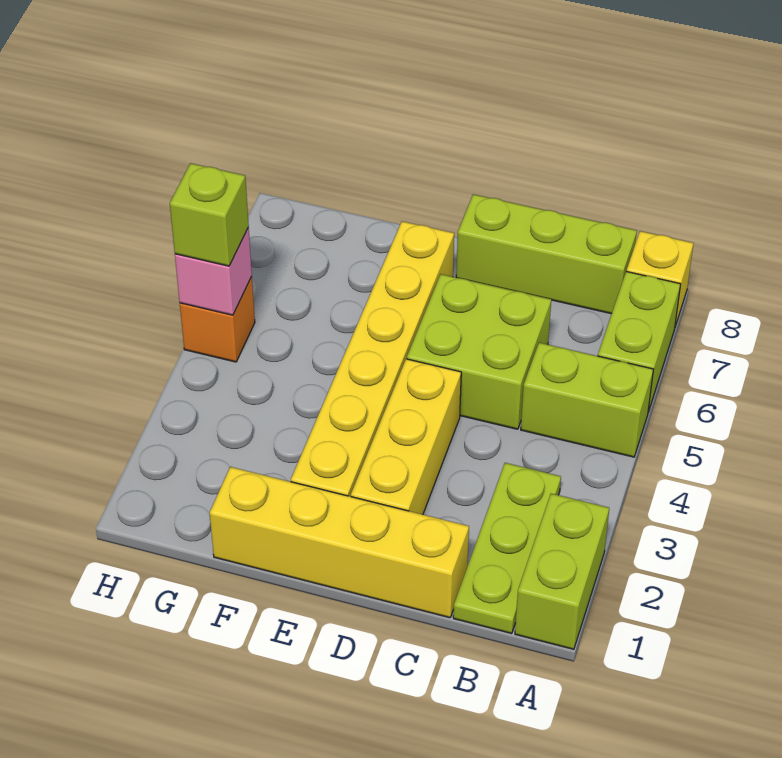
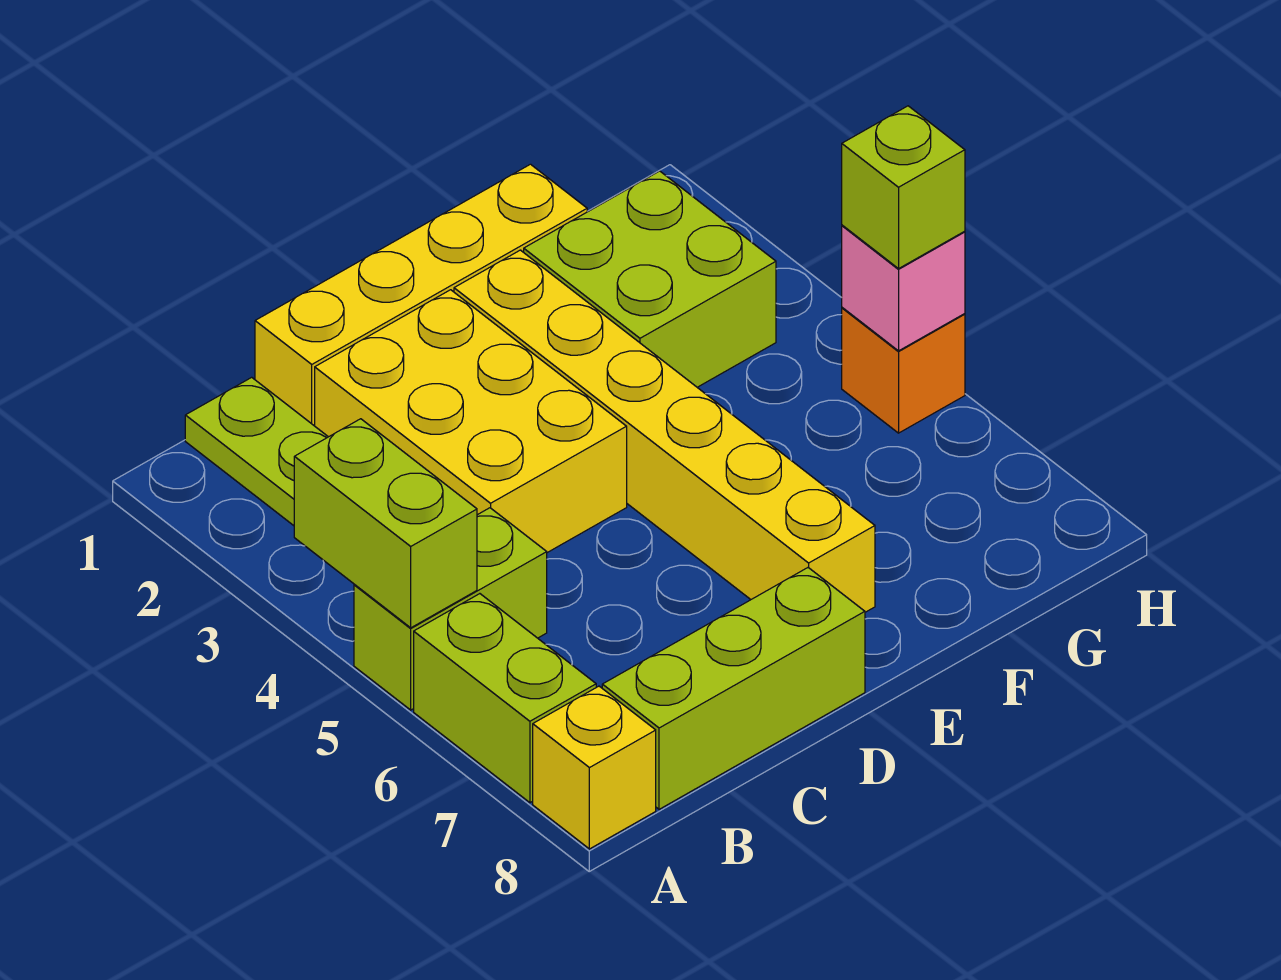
lime brick A1:A2 level 1 -> lime brick A4:A5 level 2
lime brick C5:D6 level 1 -> lime brick F2:G3 level 1
yellow brick D2:D4 level 1 -> yellow brick C2:D4 level 1

